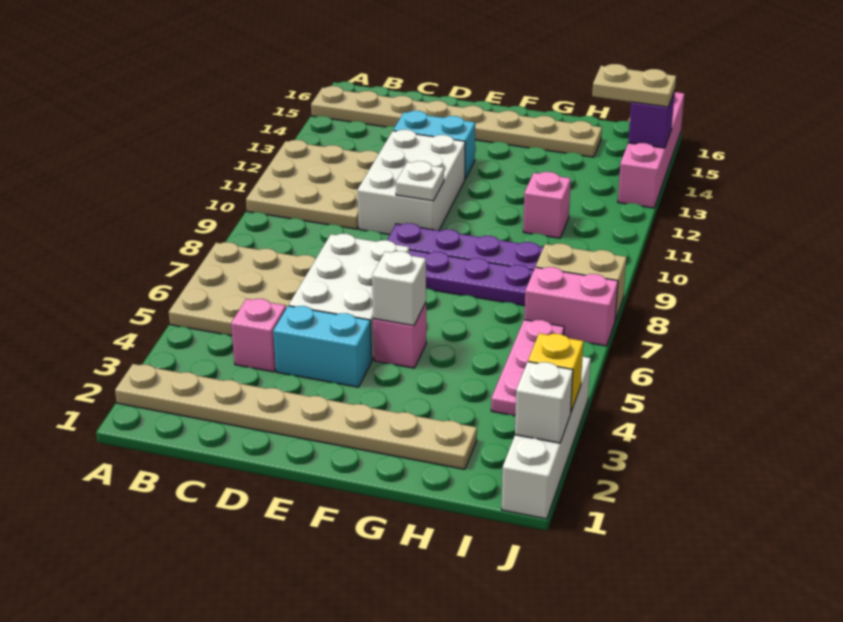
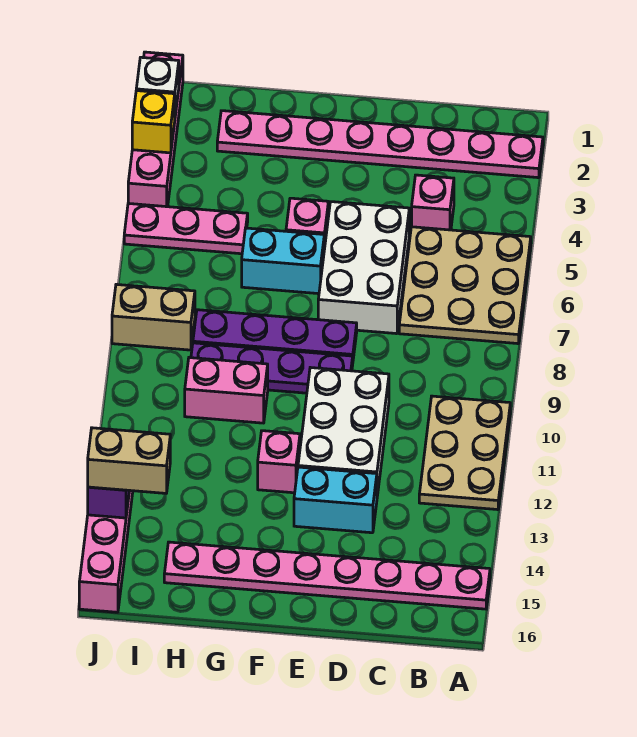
tan plate A2:H2 level 1 -> pink plate A2:H2 level 1
tan plate A10:C12 level 1 -> tan plate A10:B12 level 1
tan plate A15:H15 level 1 -> pink plate A15:H15 level 1
cyan brick D4:E4 level 1 -> cyan brick F6:G6 level 1
white plate E10 level 2 -> none
white brick F5 level 2 -> none
pink brick H11 level 1 -> pink brick F12 level 1
pink plate I4:I6 level 1 -> pink plate H5:J5 level 1
pink brick I7:J7 level 1 -> pink brick G10:H10 level 1
tan plate I14:J14 level 3 -> tan brick I14:J14 level 3
white brick J1:J4 level 1 -> pink brick J1:J4 level 1

